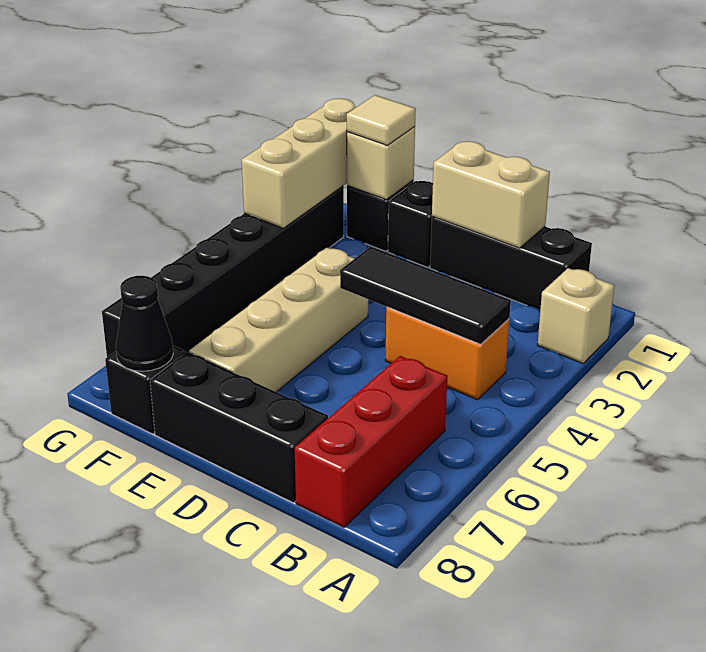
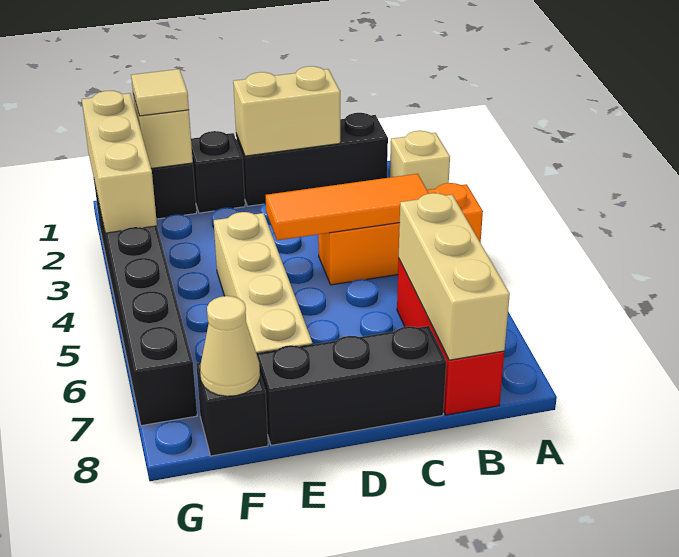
orange brick B4:C4 level 1 -> orange brick A4:C4 level 1
black tile B4:D4 level 2 -> orange tile B4:D4 level 2
none -> tan brick B6:B8 level 2
black cone F8 level 2 -> tan cone F8 level 2

